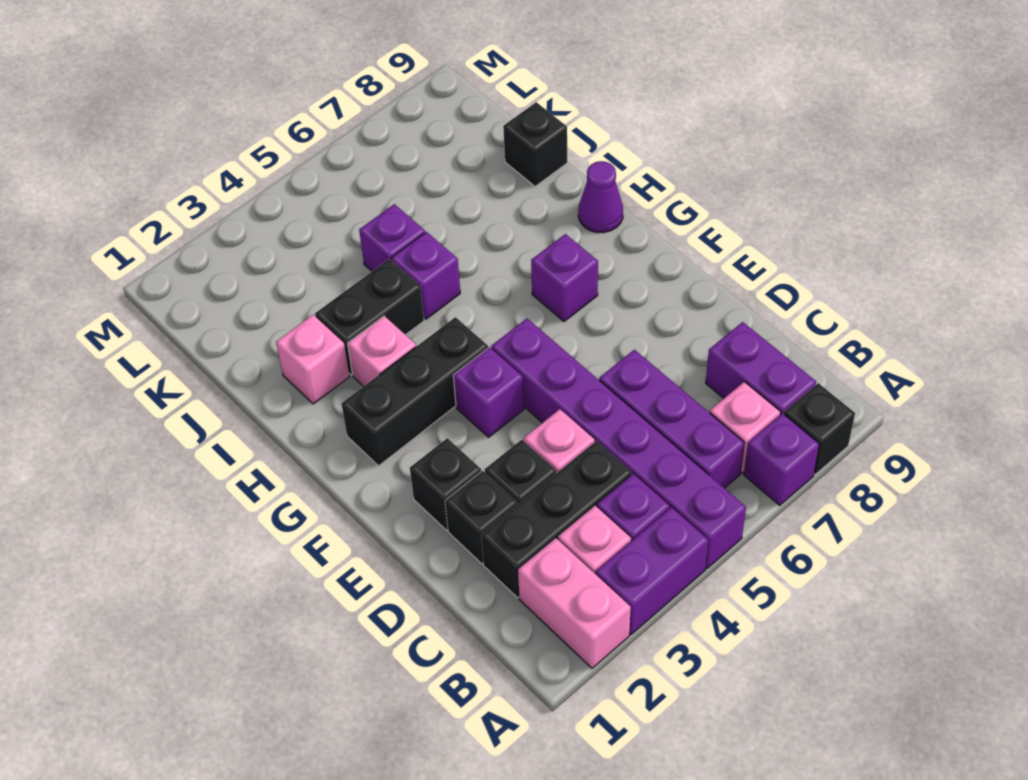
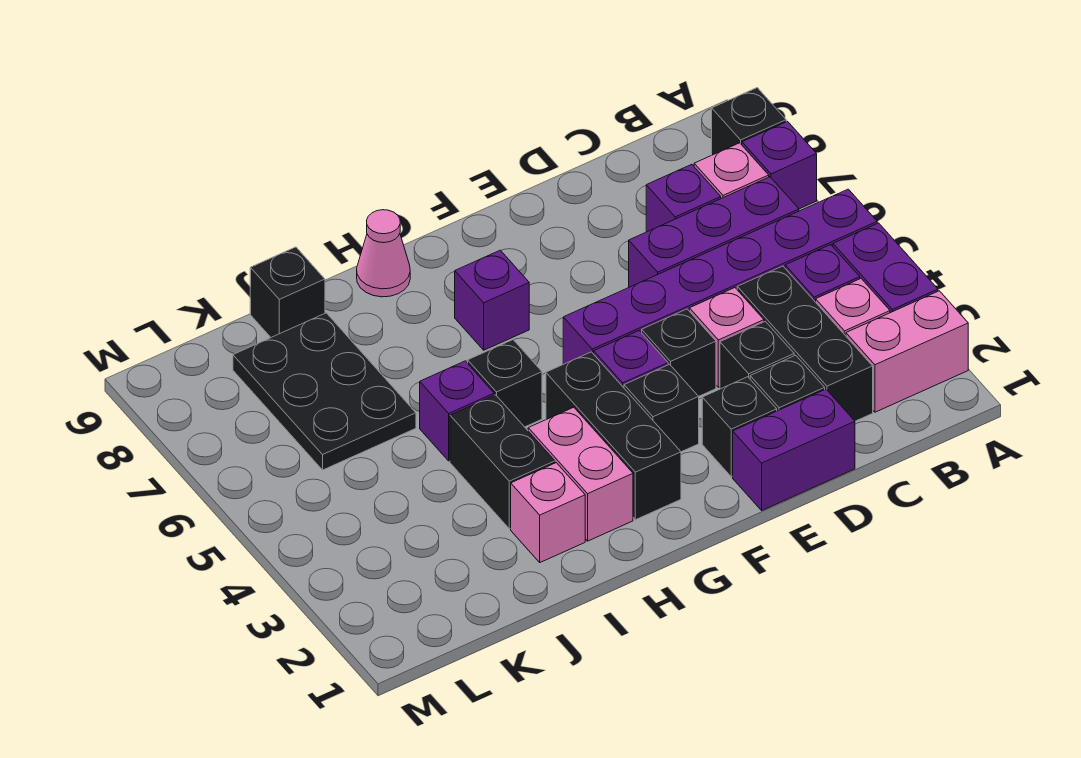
purple brick B8:C8 level 1 -> purple brick D1:E1 level 1
none -> black brick E4 level 1
none -> black brick F3 level 1
pink brick H3 level 1 -> pink brick H2:H3 level 1
none -> black brick H5 level 1
purple cone H9 level 1 -> pink cone H9 level 1
purple brick J5 level 1 -> purple brick C7 level 1
none -> black plate J6:K8 level 1

